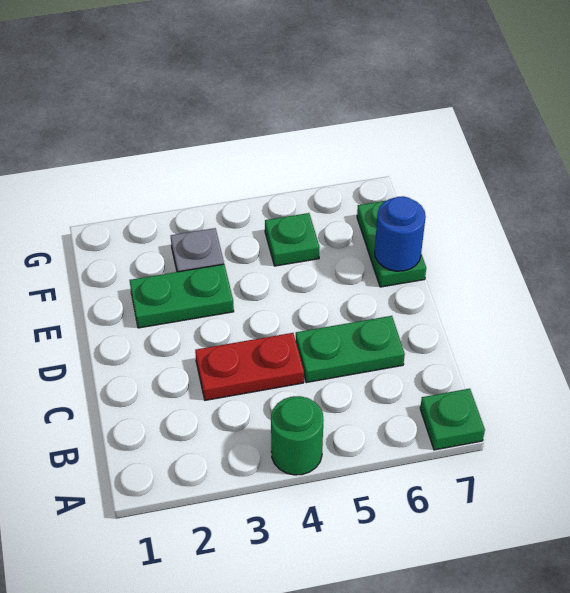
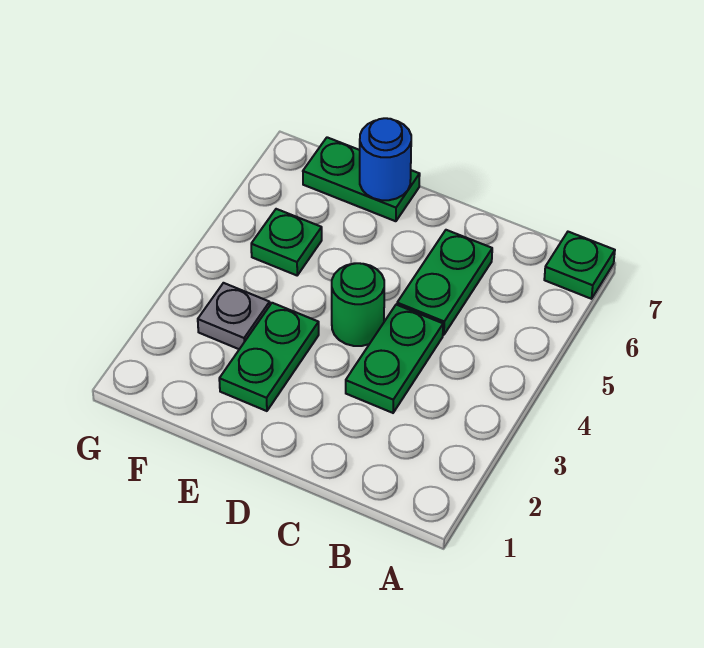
green round brick A4 level 1 -> green round brick D4 level 1
red plate C3:C4 level 1 -> green plate C3:C4 level 1

